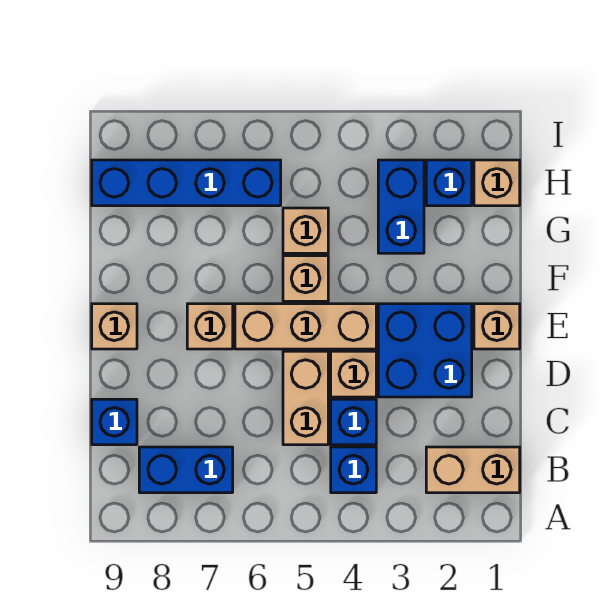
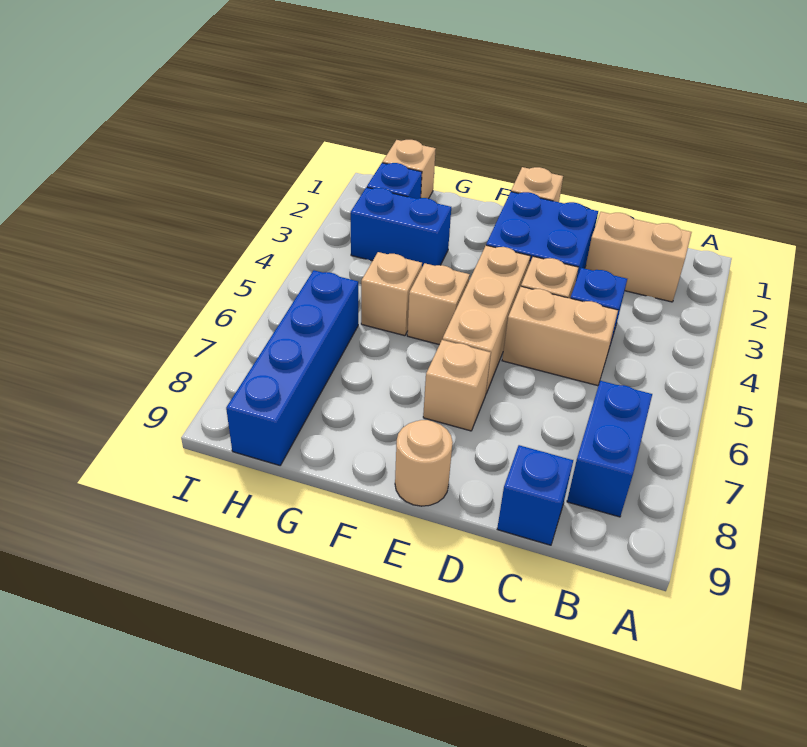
tan brick B1:B2 level 1 -> tan brick B2:C2 level 1
blue brick B4 level 1 -> none
tan brick E9 level 1 -> tan round brick E9 level 1

